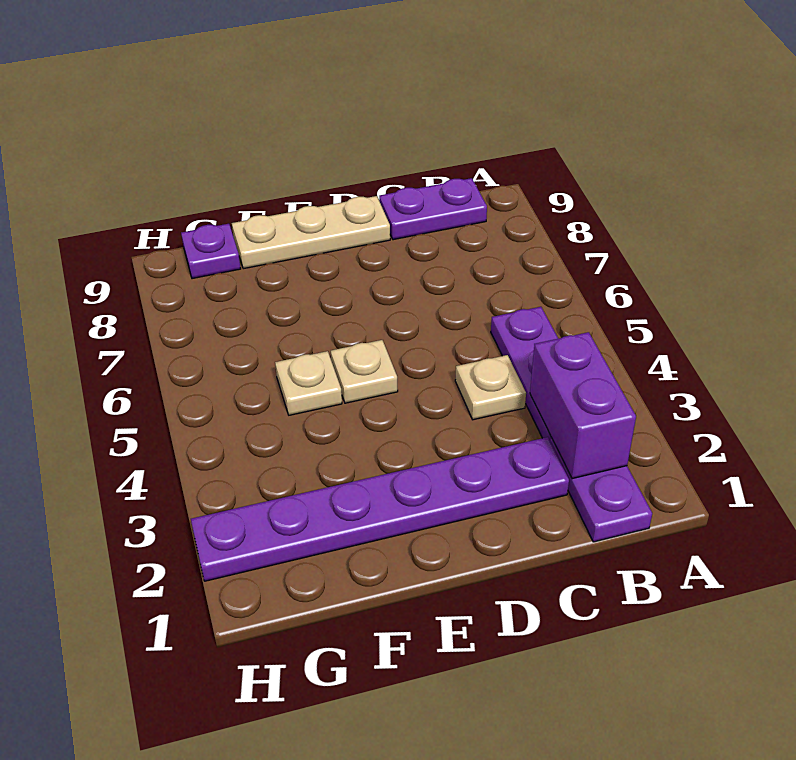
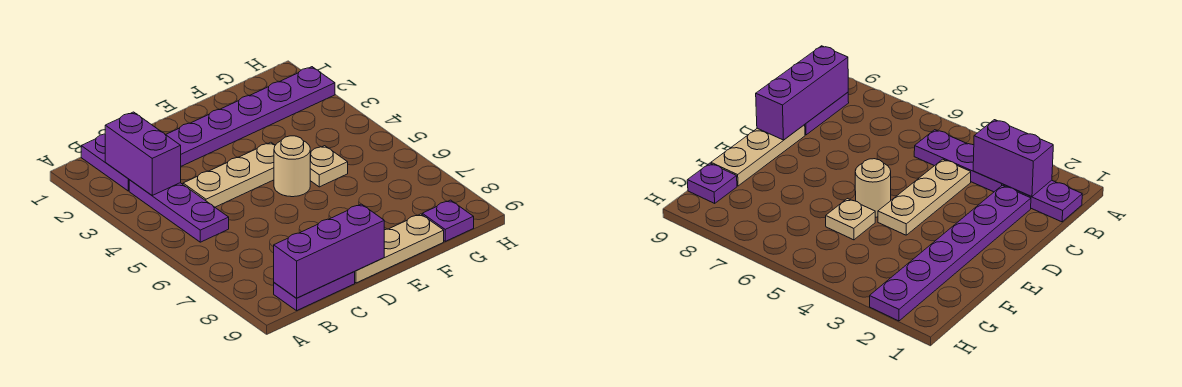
none -> purple brick B9:D9 level 2
tan plate C4 level 1 -> tan plate C4:E4 level 1
tan plate E5 level 1 -> tan round brick E5 level 1

